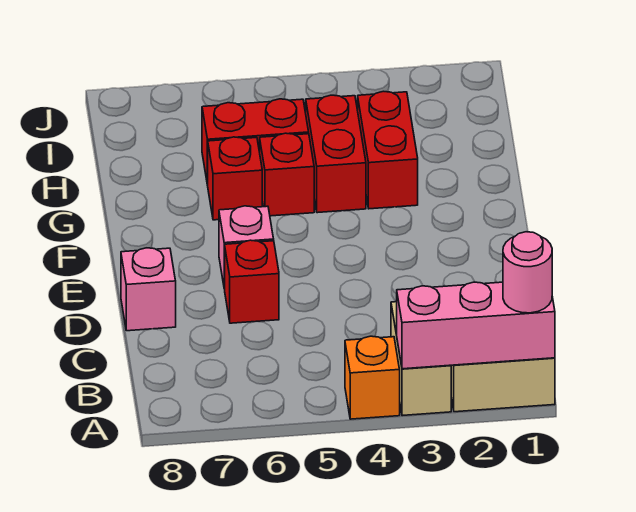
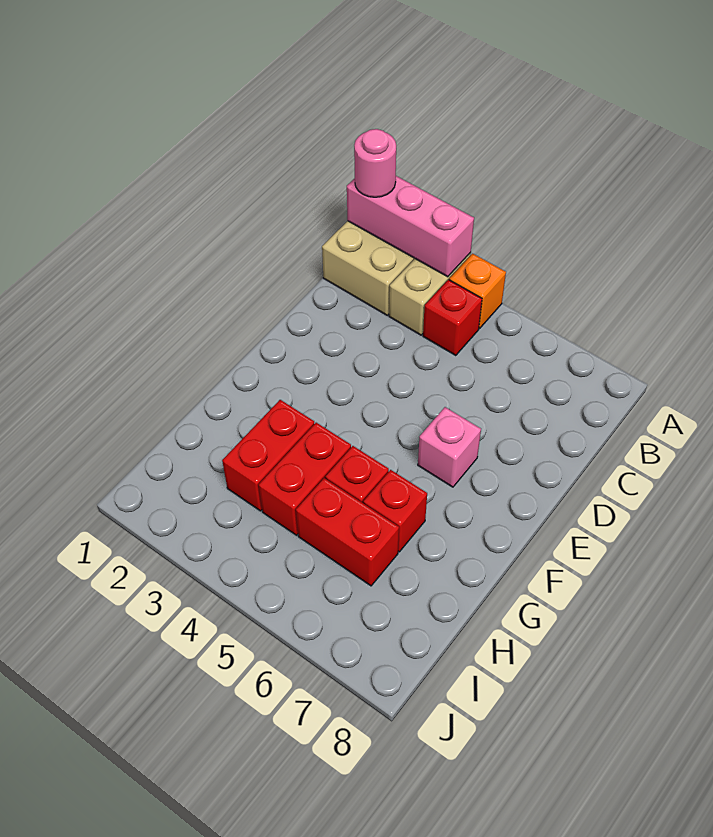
red brick D6 level 1 -> red brick B4 level 1
pink brick D8 level 1 -> none

